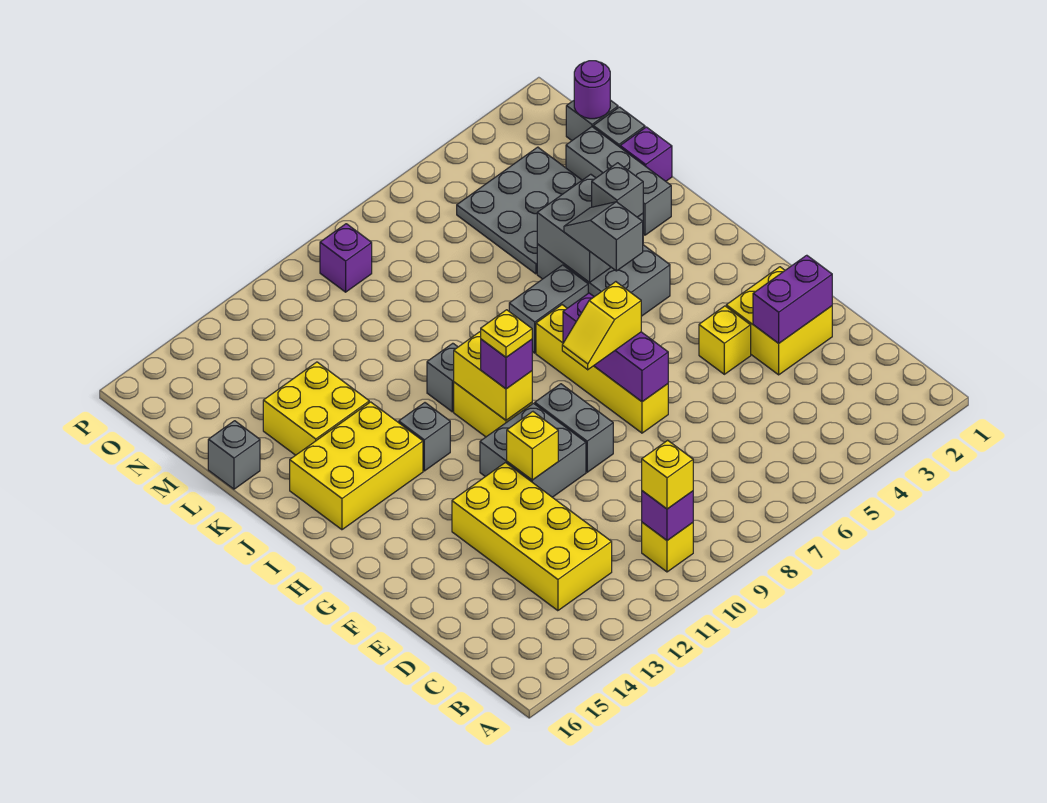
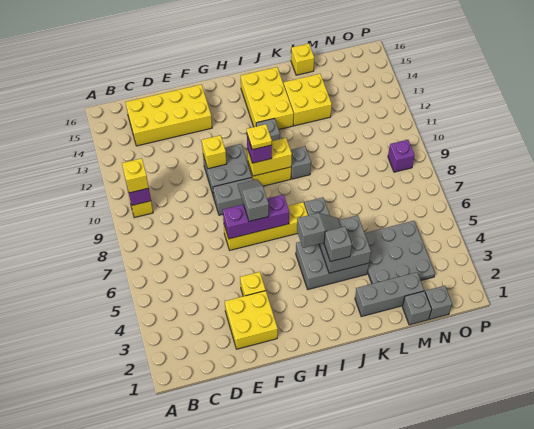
yellow brick C12:F13 level 1 -> yellow brick C14:F15 level 1
purple brick E2:E3 level 2 -> none
yellow slope G7:G8 level 3 top 7 -> grey slope G7:G8 level 3 top 7
purple brick L1 level 1 -> none
grey brick L16 level 1 -> yellow brick L16 level 1
purple round brick N1 level 2 -> none

